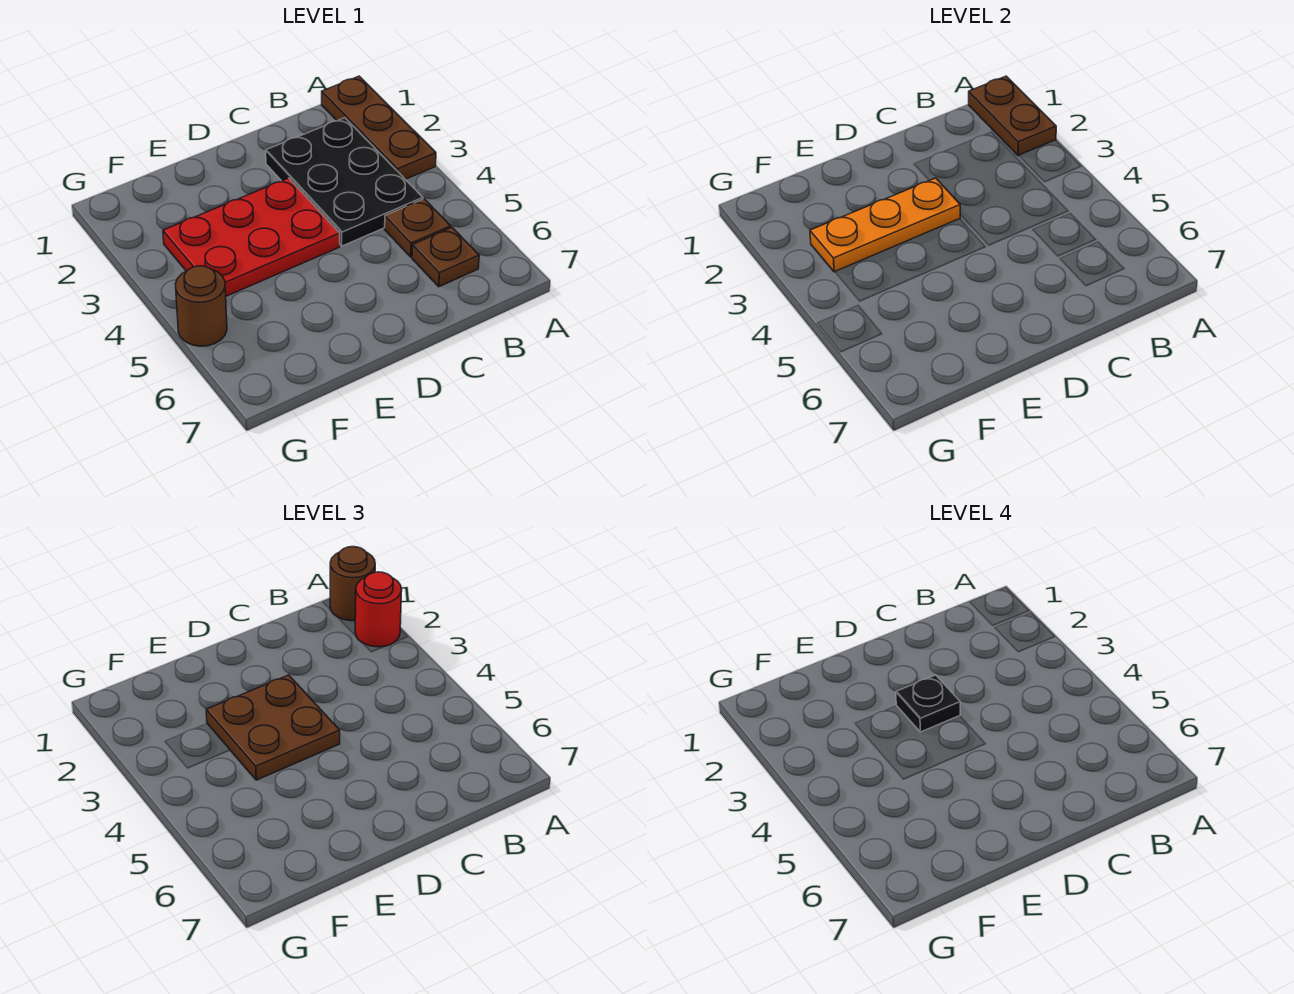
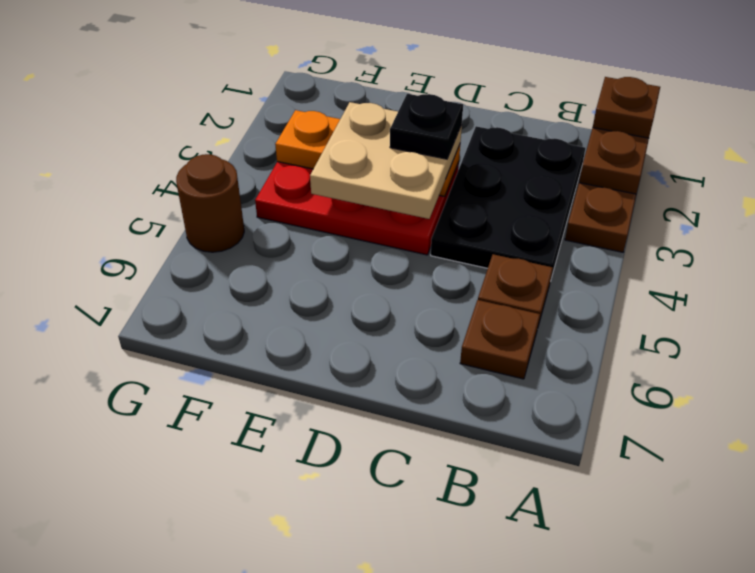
brown round brick A1 level 3 -> brown plate A1 level 3
red round brick A2 level 3 -> none
brown plate D3:E4 level 3 -> tan plate D3:E4 level 3

